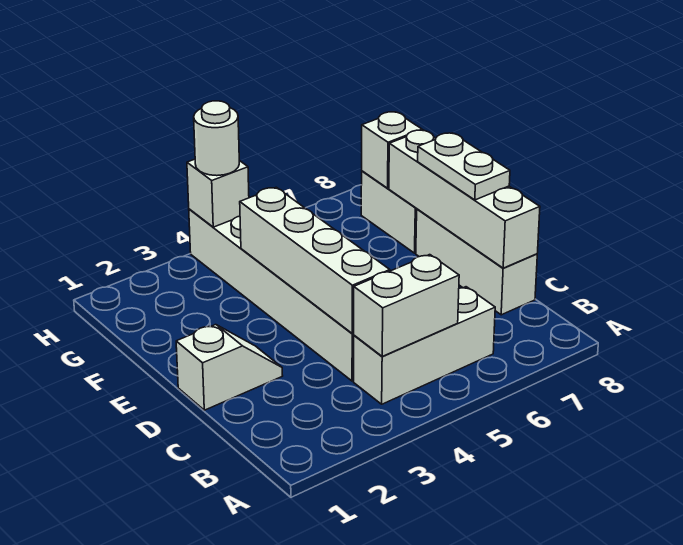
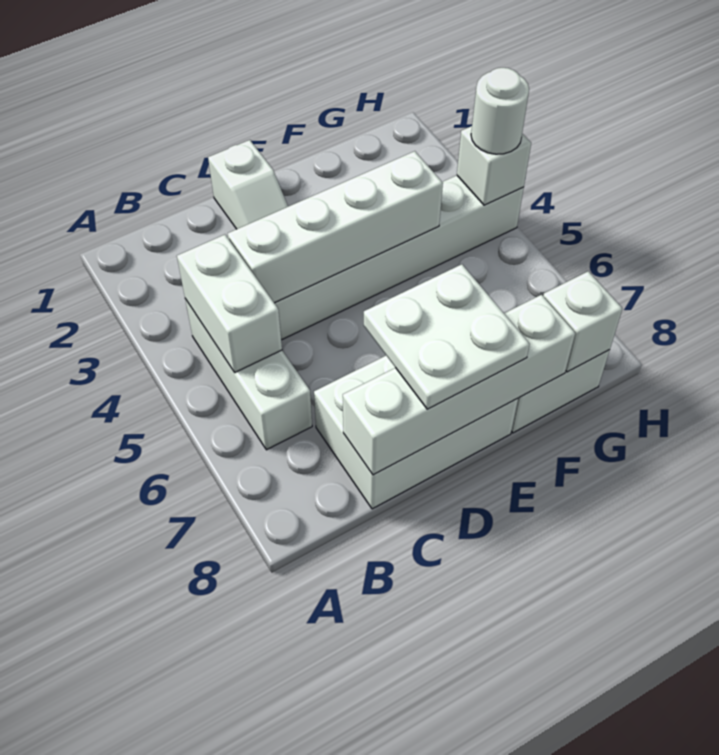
white brick C8:E8 level 1 -> white brick C7:E8 level 1
white plate D8:E8 level 3 -> white plate D7:E8 level 3

